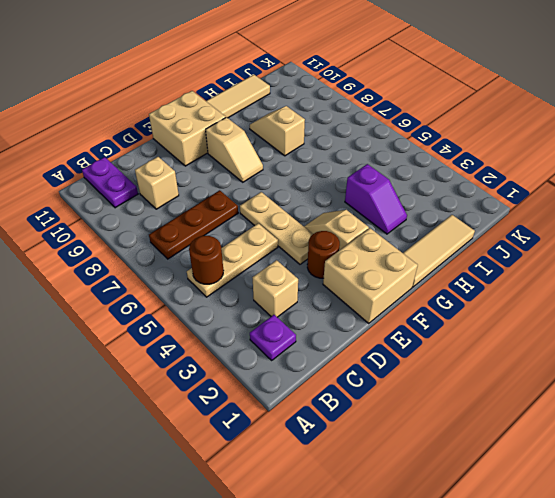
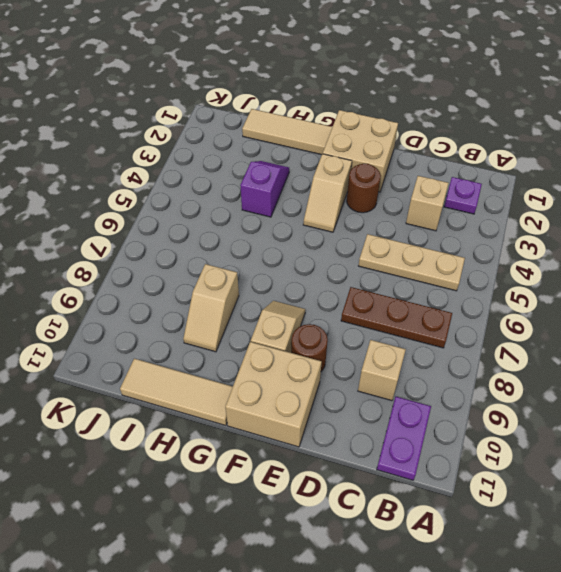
brown round brick B5 level 2 -> brown round brick E9 level 1
tan plate E4:E6 level 1 -> none

